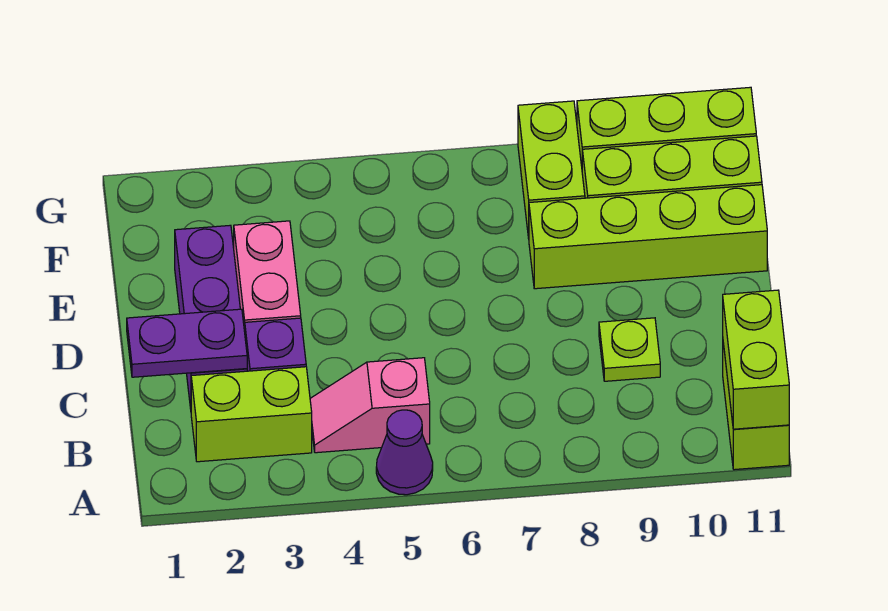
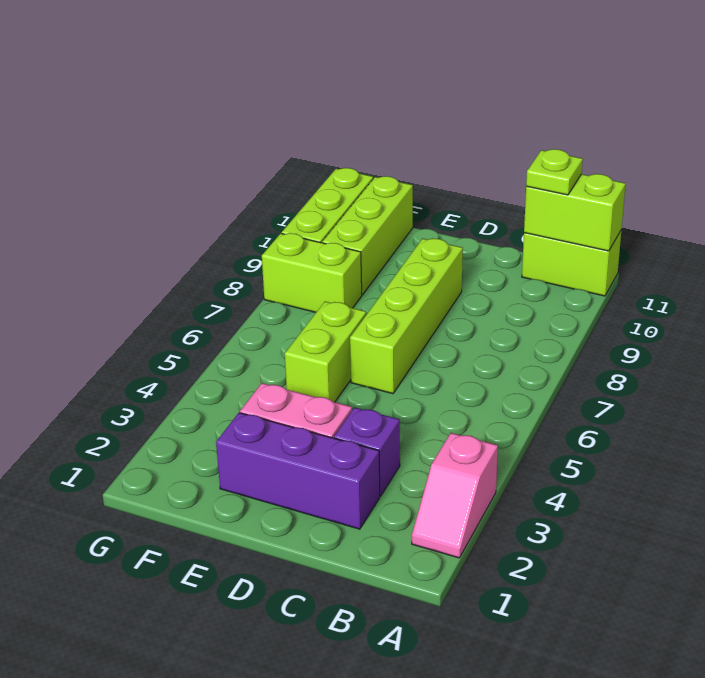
purple cone A5 level 1 -> none
lime brick B2:B3 level 1 -> lime brick E5:E6 level 1
pink slope B4:B5 level 1 top 5 -> pink slope A2:A3 level 1 top 3
purple plate C1:C2 level 2 -> none
lime plate C9 level 1 -> lime plate B11 level 3
lime brick E8:E11 level 1 -> lime brick D6:D9 level 1

